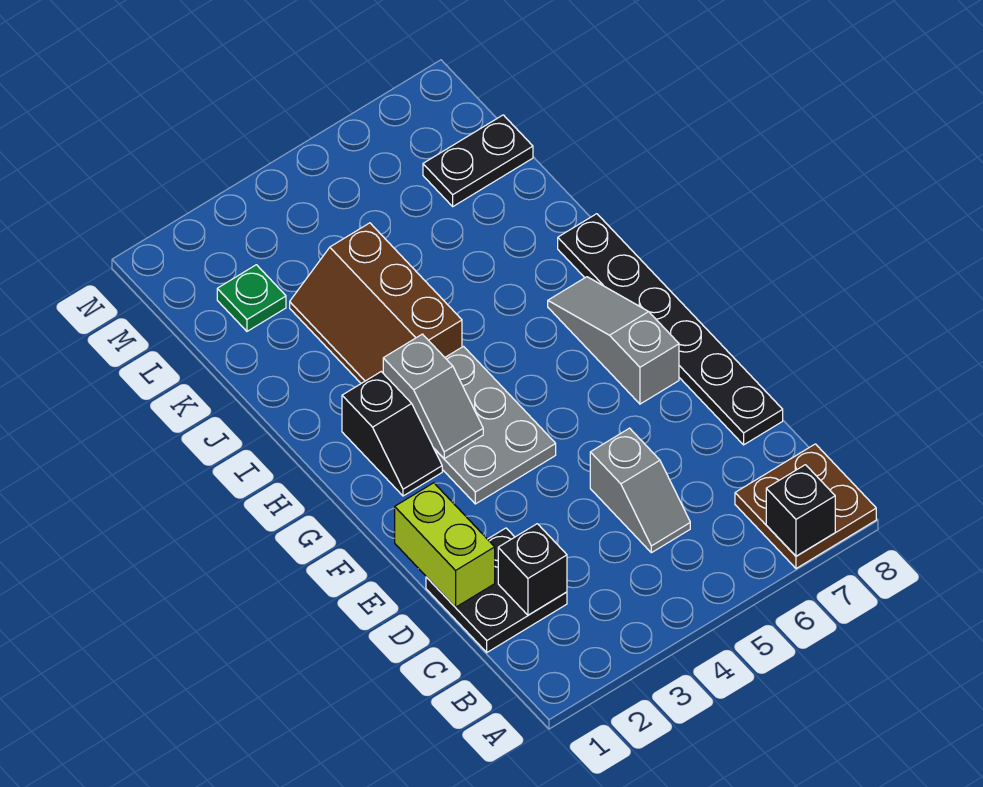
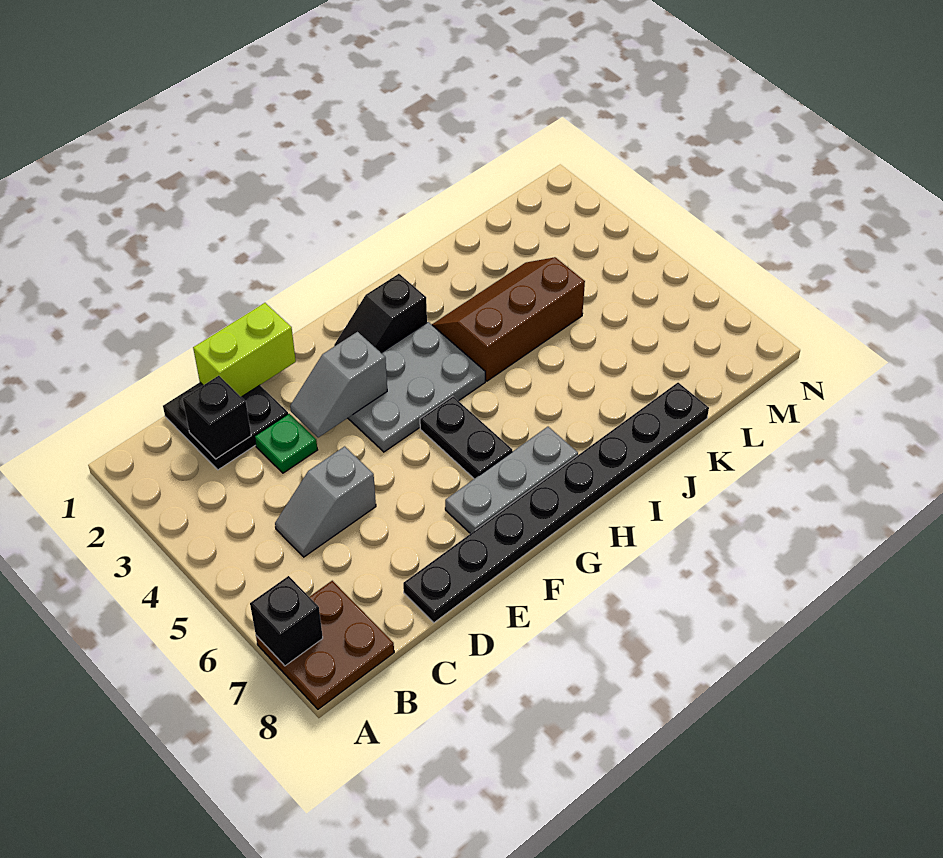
black plate D8:I8 level 1 -> black plate D8:K8 level 1
grey slope F7:H7 level 1 top F -> grey plate F7:H7 level 1
grey slope G3:H3 level 2 top H -> grey slope E3:F3 level 2 top F
green plate L2 level 1 -> green plate D3 level 1
black plate L7:L8 level 1 -> black plate G5:G6 level 1

